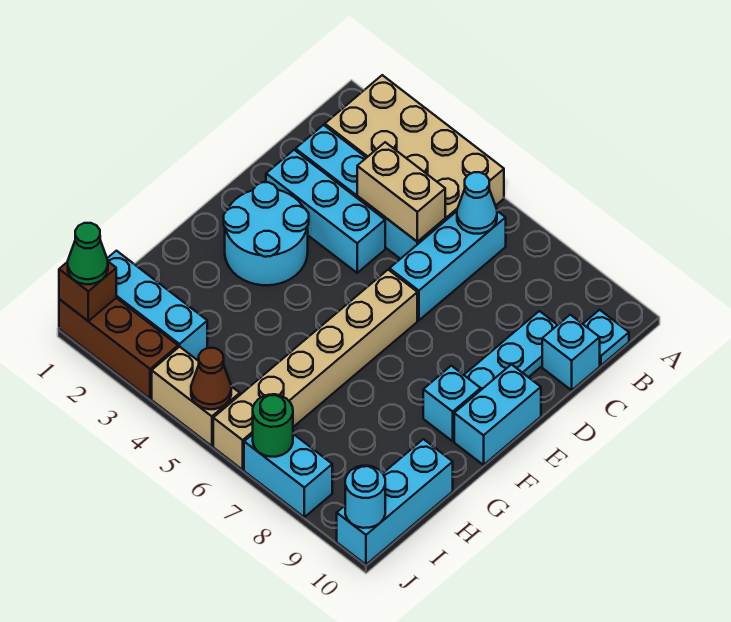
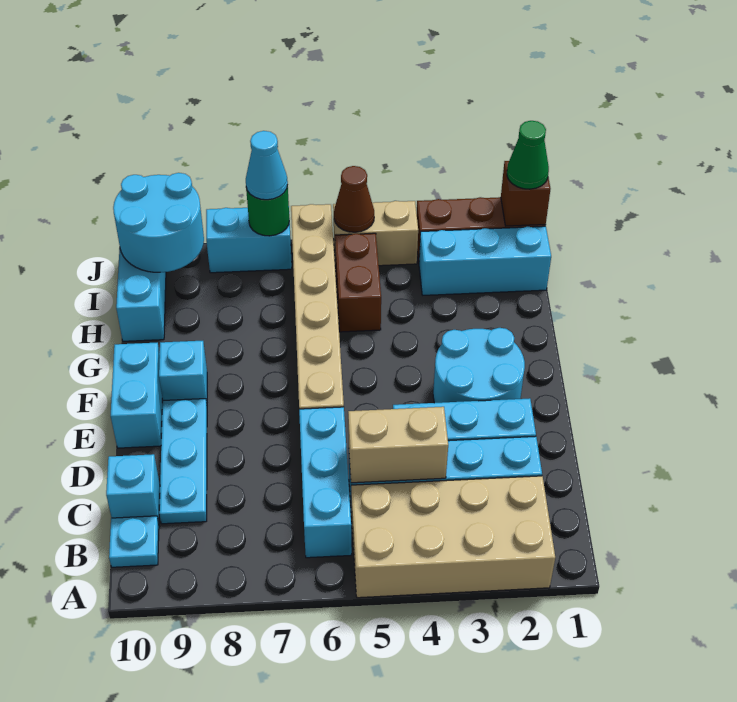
cyan cone B6 level 2 -> cyan cone J7 level 3
none -> brown brick H5:I5 level 1
cyan round brick J10 level 2 -> cyan round brick I9:J10 level 2

